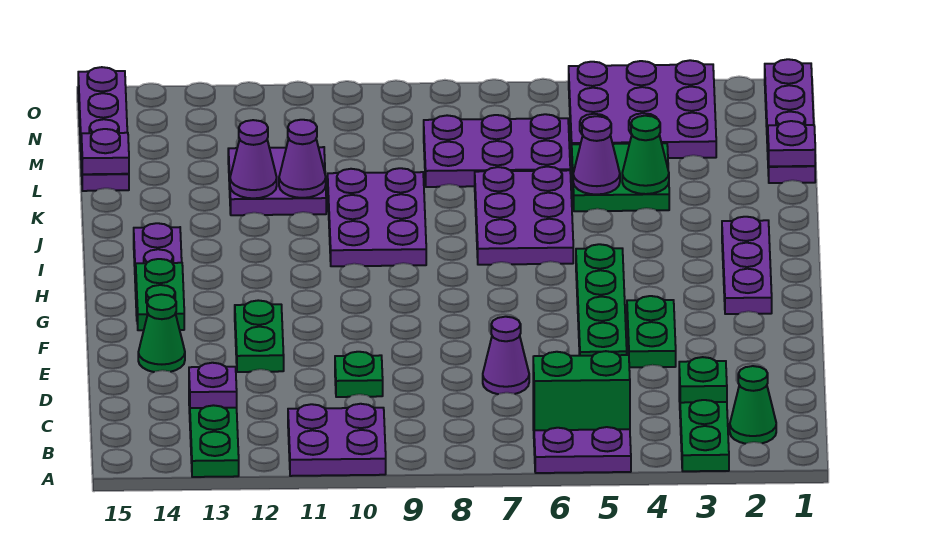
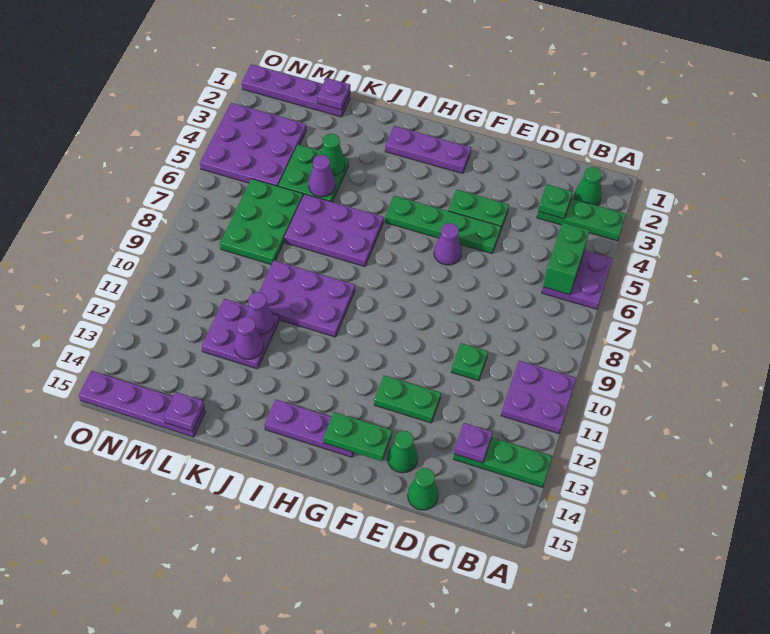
purple cone D7 level 1 -> purple cone F6 level 1
none -> green cone D15 level 1
purple plate L6:M8 level 1 -> green plate L6:M8 level 1

